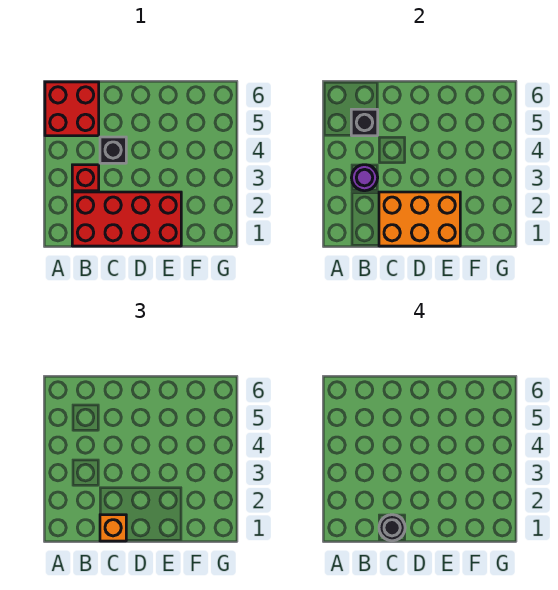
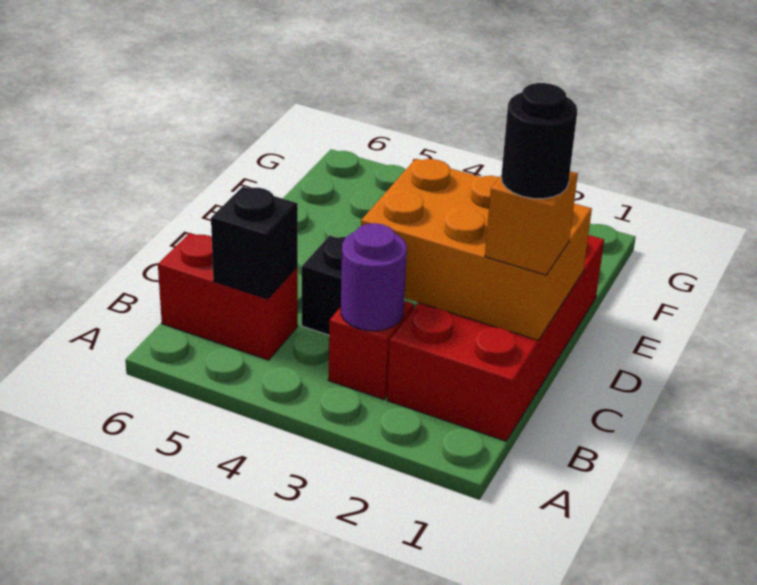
red brick A5:B6 level 1 -> red brick B5:B6 level 1
orange brick C1:E2 level 2 -> orange brick C1:D3 level 2

